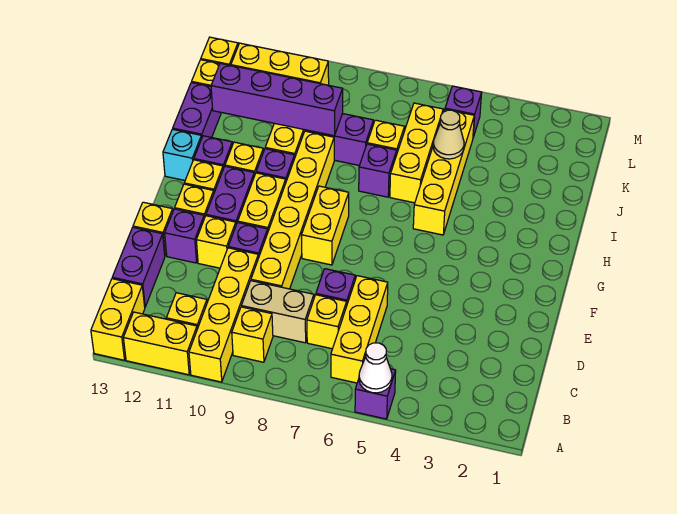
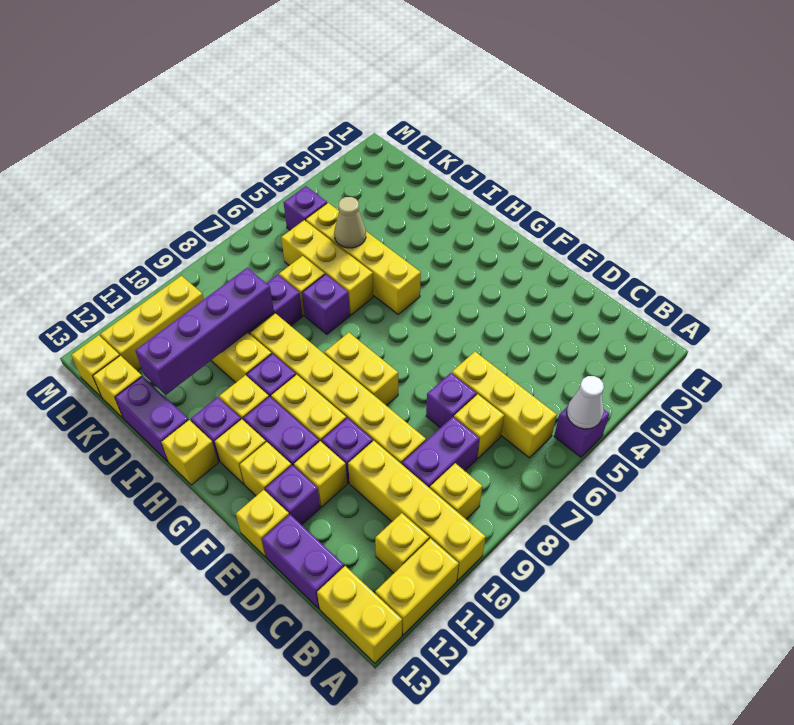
tan brick C8:C9 level 1 -> purple brick C8:C9 level 1
cyan brick H13 level 1 -> yellow brick H13 level 1

